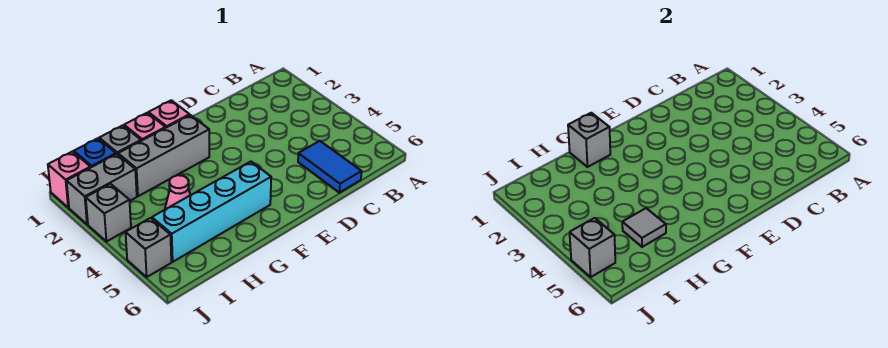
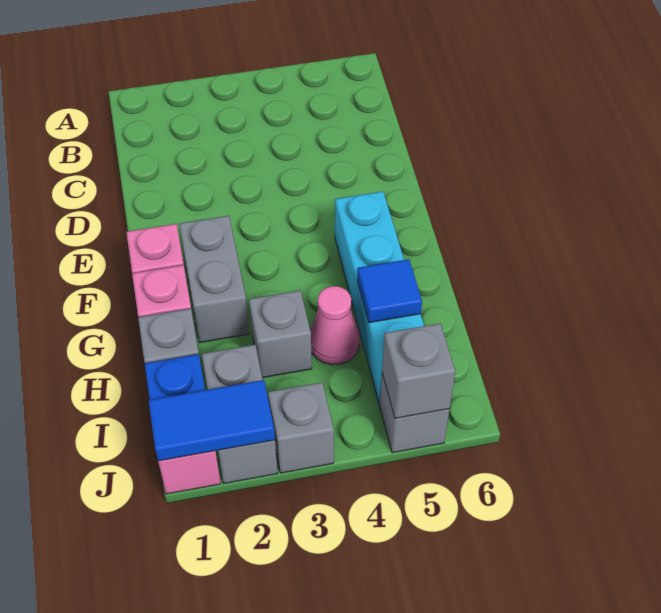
blue tile C5:C6 level 1 -> blue tile J1:J2 level 2
grey brick F2:H2 level 1 -> grey brick F2:G2 level 1
grey brick G1 level 2 -> grey brick H3 level 1
grey tile H5 level 2 -> blue tile H5 level 2

